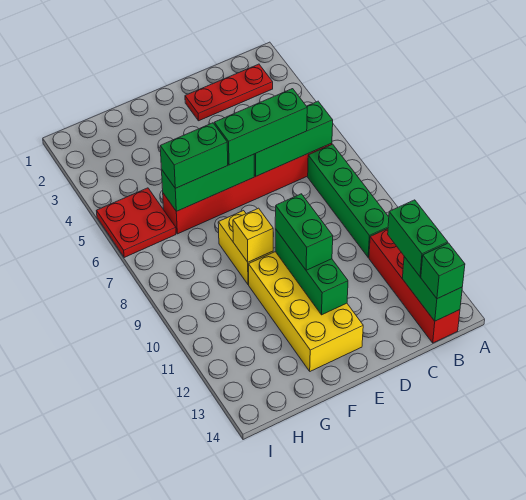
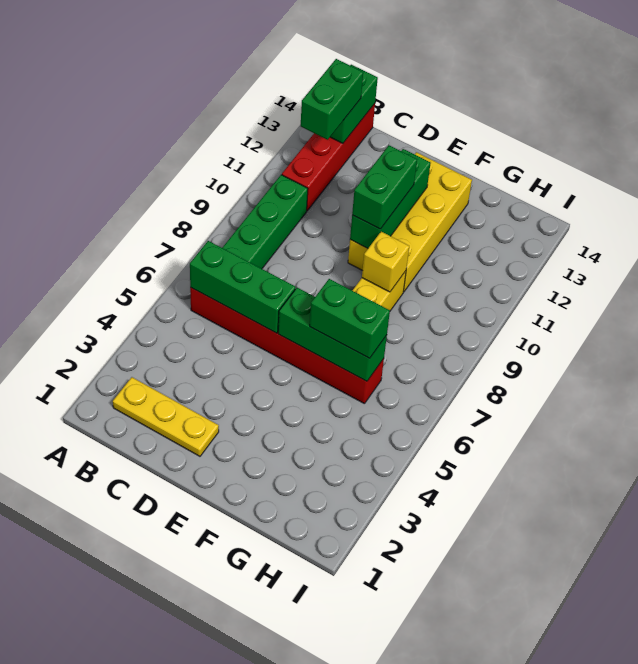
red plate B2:D2 level 1 -> yellow plate B2:D2 level 1
green brick B14 level 3 -> none
green brick C6:E6 level 3 -> none
red plate H5:I6 level 1 -> none

